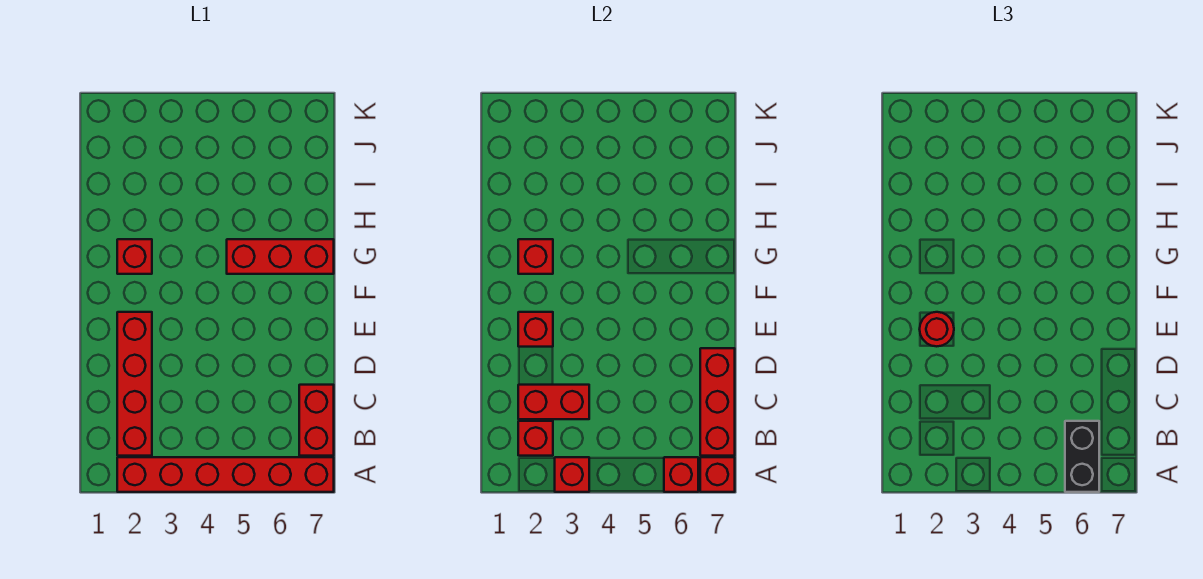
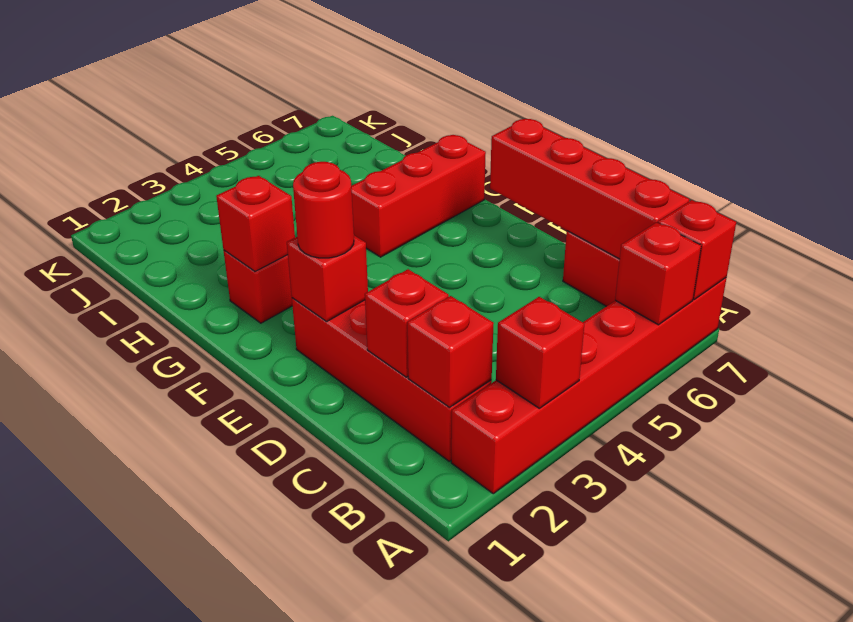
black brick A6:B6 level 3 -> none
red brick B7:D7 level 2 -> red brick B7:E7 level 2
red brick C2:C3 level 2 -> red brick C2 level 2

